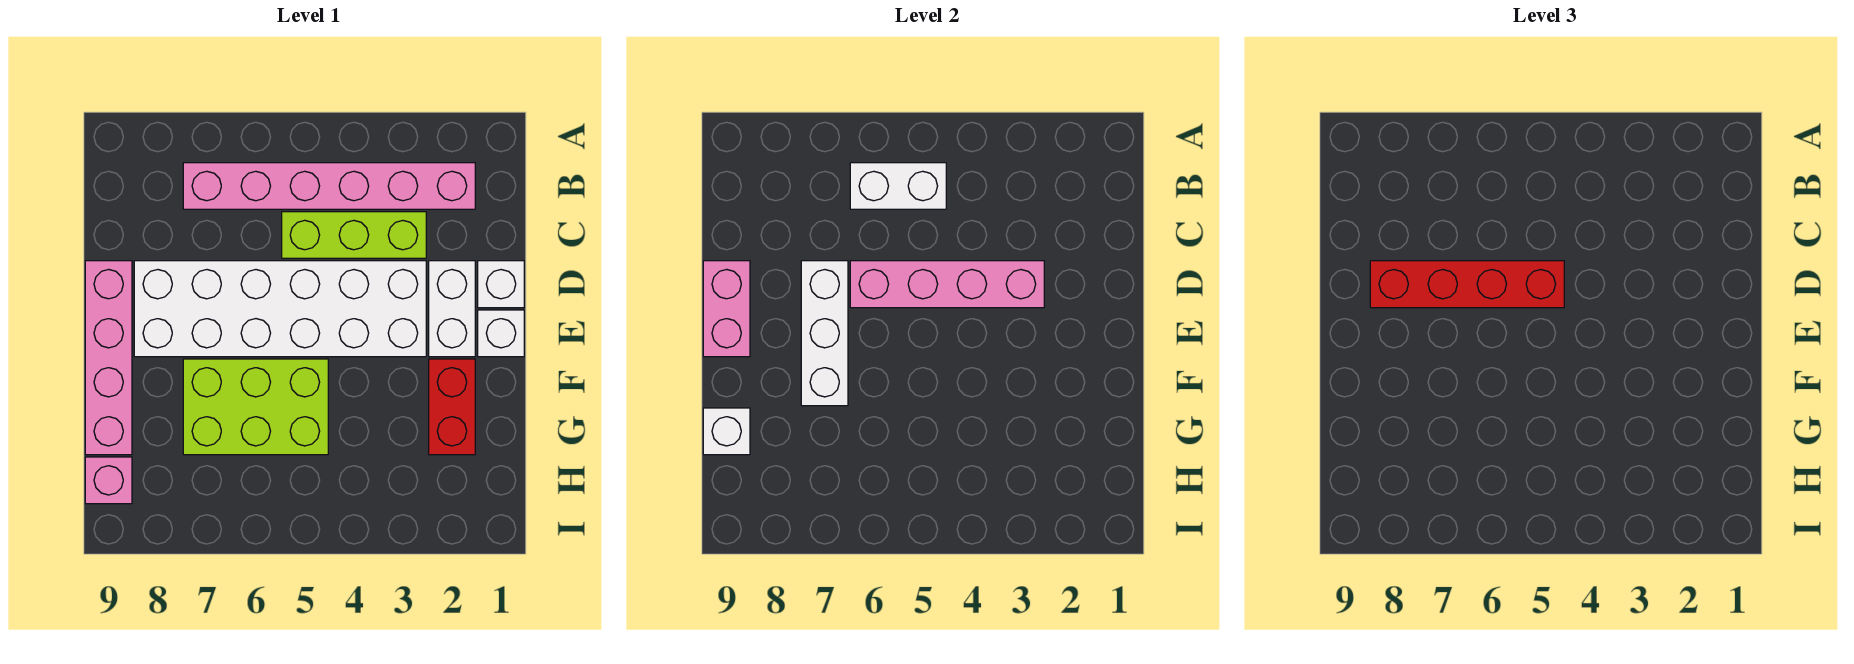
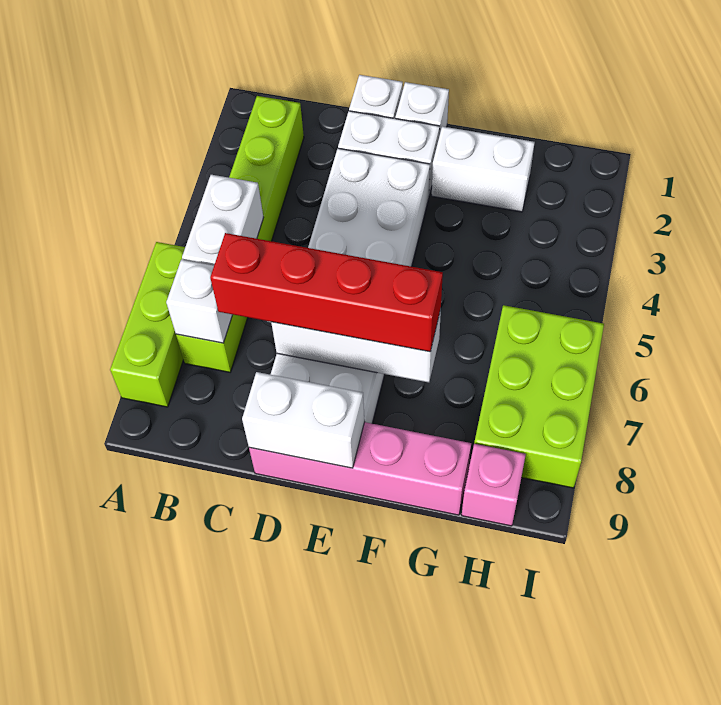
pink brick B2:B7 level 1 -> lime brick B2:B7 level 1
lime brick C3:C5 level 1 -> lime brick A6:A8 level 1
pink brick D3:D6 level 2 -> none
red brick D5:D8 level 3 -> red brick C7:F7 level 3
pink brick D9:E9 level 2 -> white brick D9:E9 level 2
red brick F2:G2 level 1 -> white brick F2:G2 level 1
lime brick F5:G7 level 1 -> lime brick H6:I8 level 1
white brick G9 level 2 -> white brick B7 level 2

